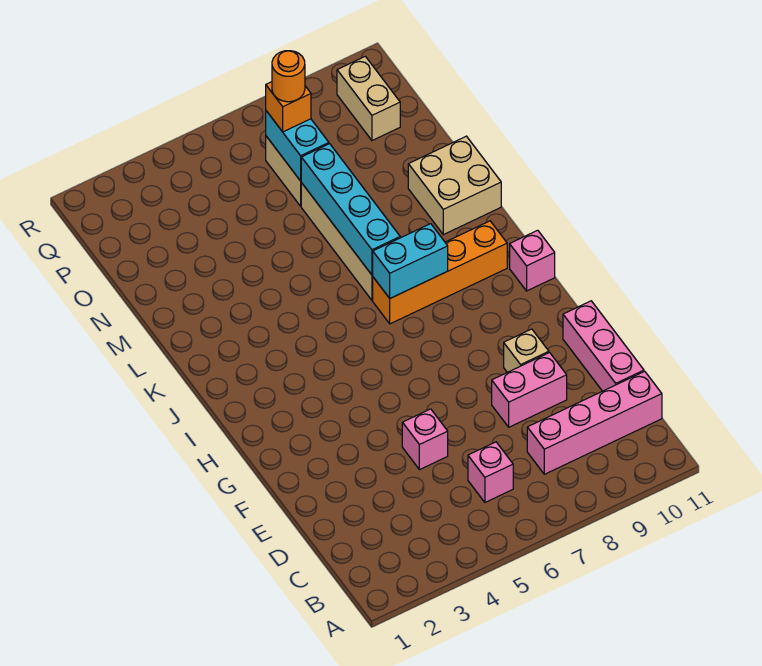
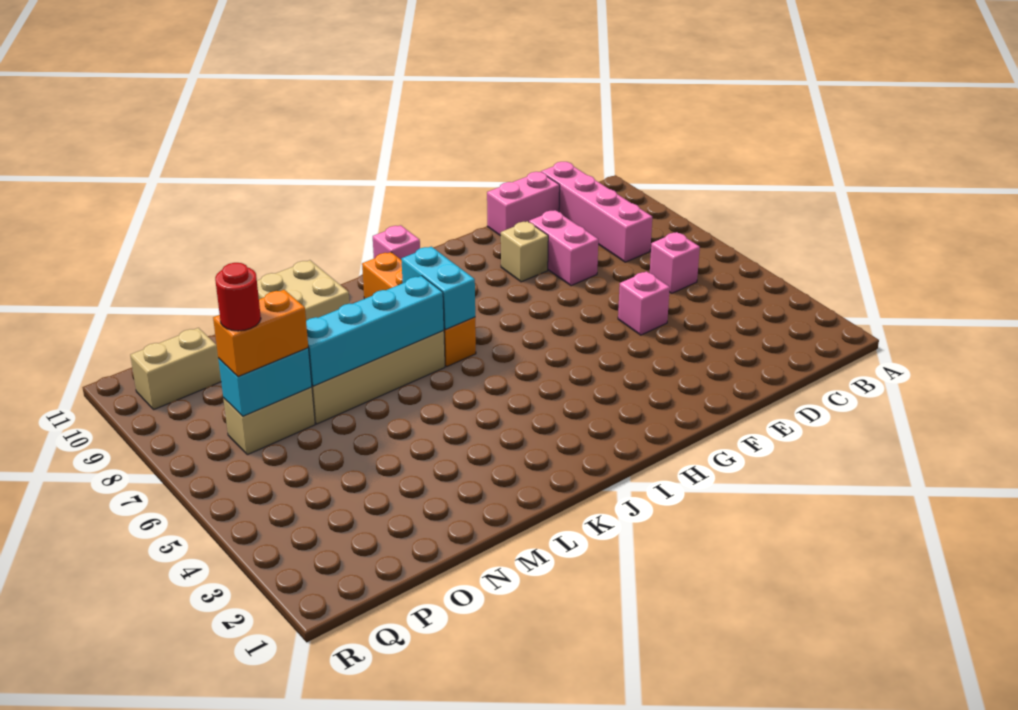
pink brick D11:F11 level 1 -> pink brick D11:E11 level 1
orange brick P7 level 3 -> orange brick O7:P7 level 3
orange round brick P7 level 4 -> red round brick P7 level 4

